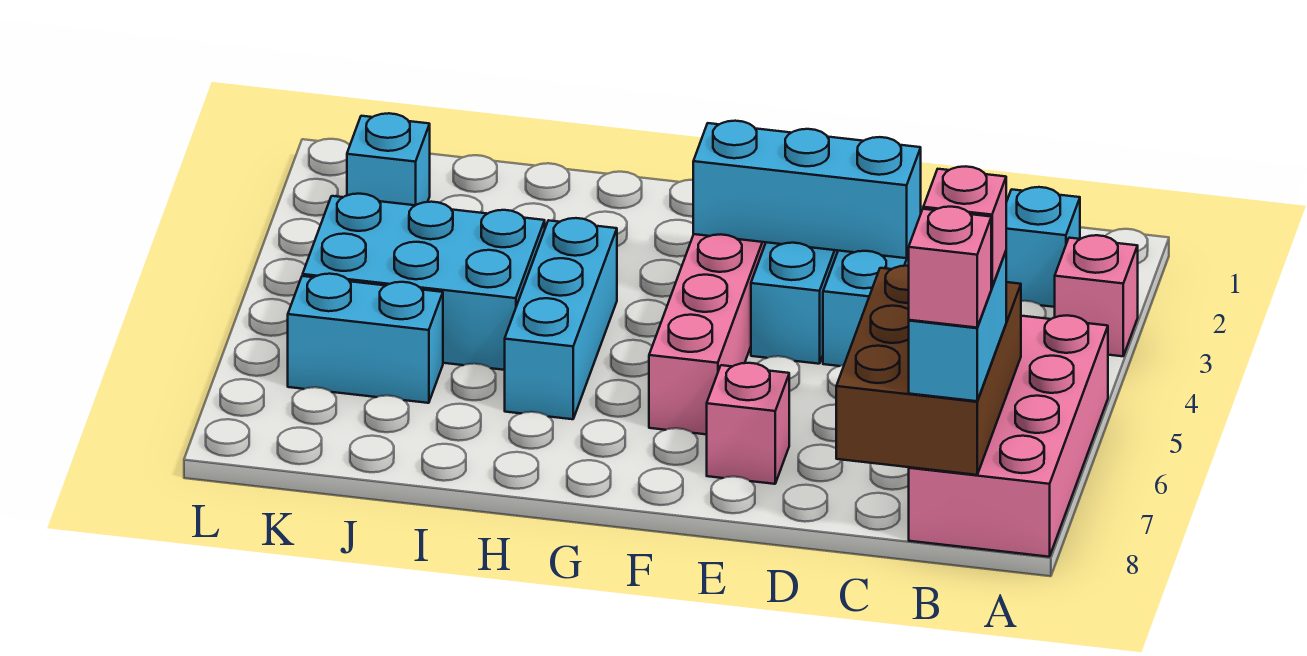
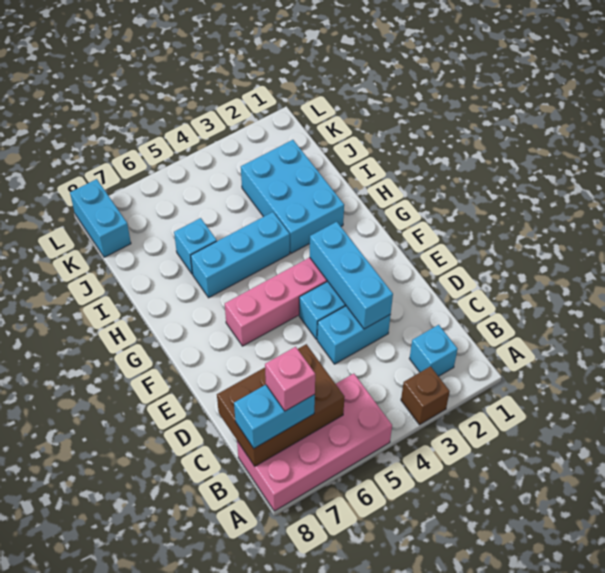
pink brick A3 level 1 -> brown brick A3 level 1
pink brick B8 level 4 -> none
pink brick E7 level 1 -> none
cyan brick I4:K5 level 1 -> cyan brick H2:J3 level 1
cyan brick J6:K6 level 1 -> cyan brick K8:L8 level 1
cyan brick K2 level 1 -> cyan brick I6 level 1

